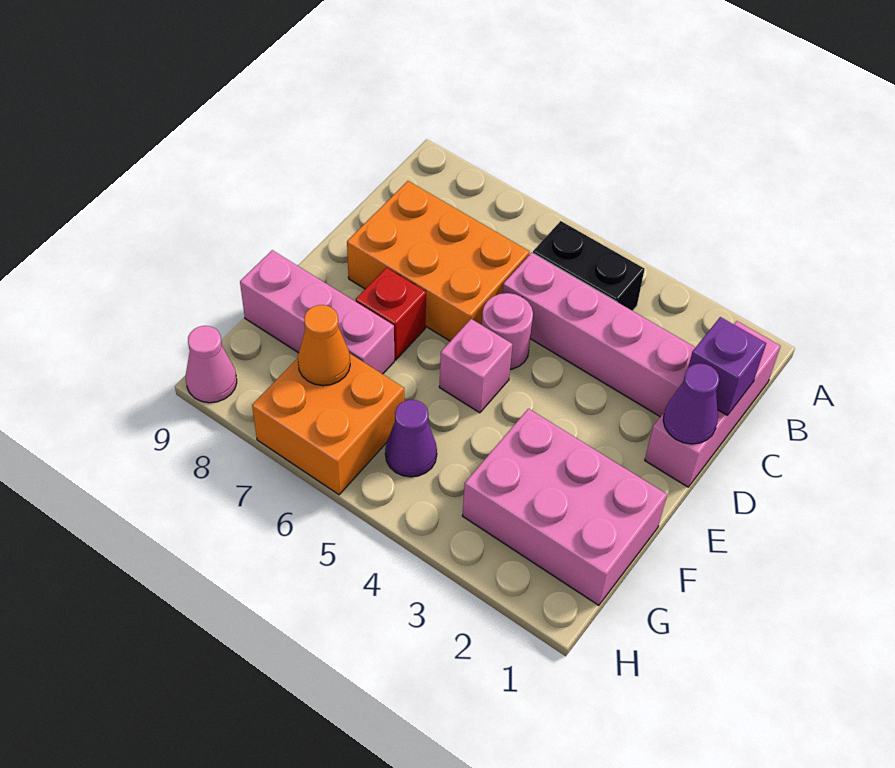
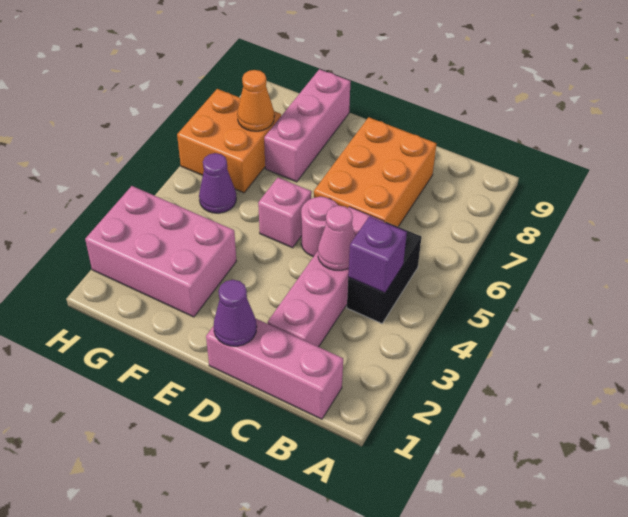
purple brick C1 level 2 -> purple brick B4 level 2
red brick E7 level 1 -> none
pink brick F1:G3 level 1 -> pink brick F2:H3 level 1
pink cone H9 level 1 -> pink cone C4 level 2

